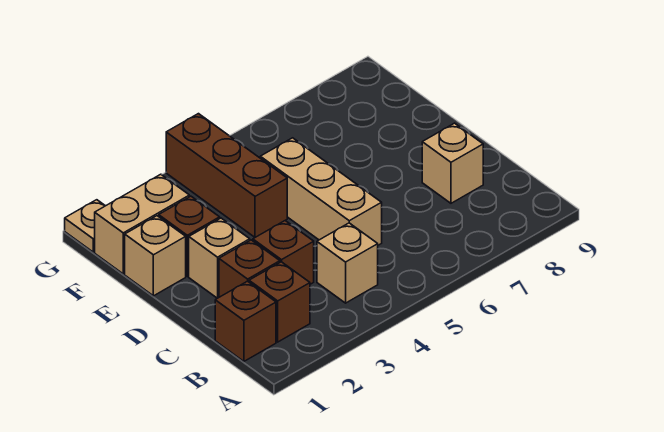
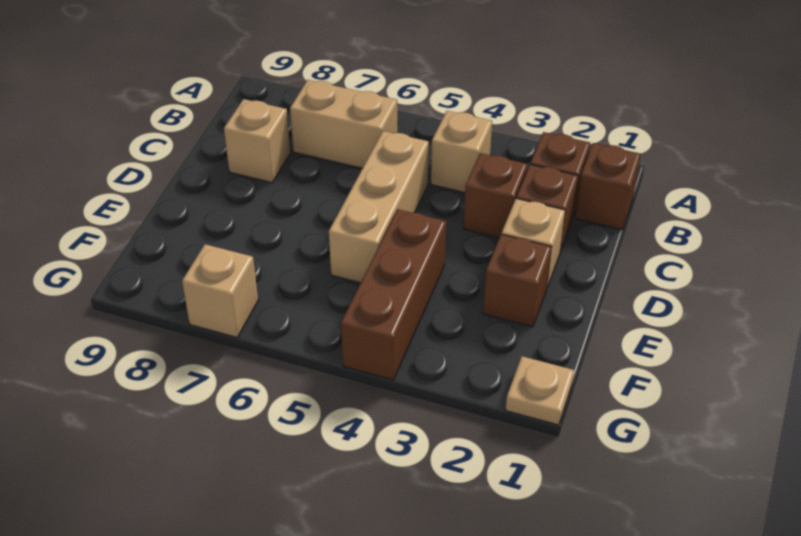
tan brick E1 level 1 -> tan brick G7 level 1
tan brick F1:F2 level 1 -> tan brick B6:B7 level 1

